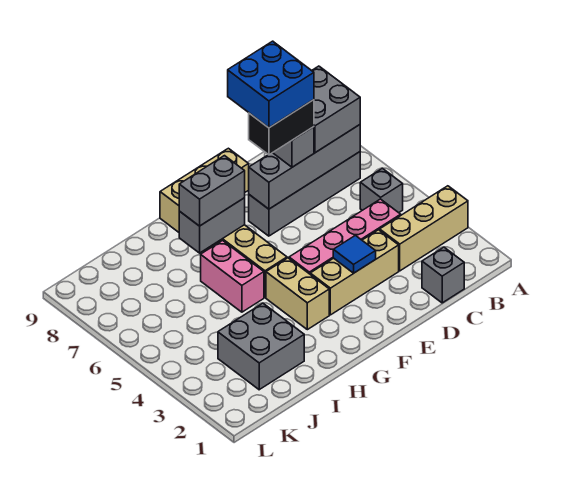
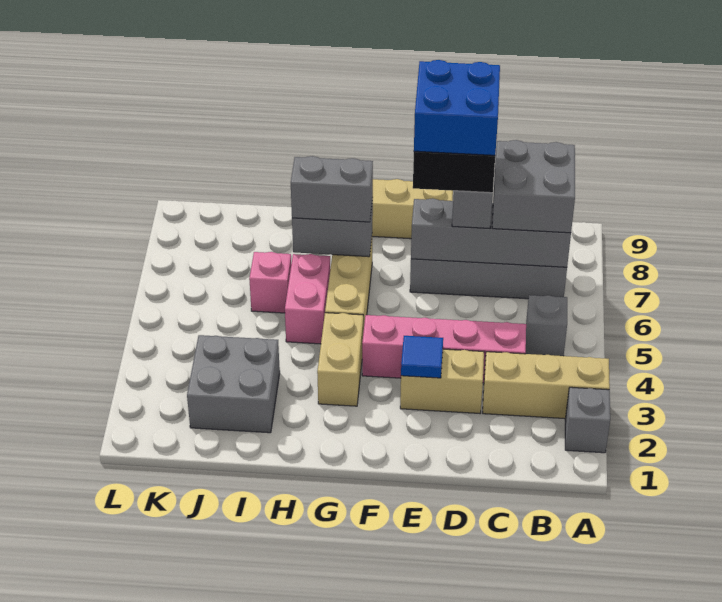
grey brick C1 level 1 -> grey brick A2 level 1
tan brick D3:F3 level 1 -> tan brick D3:E3 level 1
none -> pink brick I6 level 1

